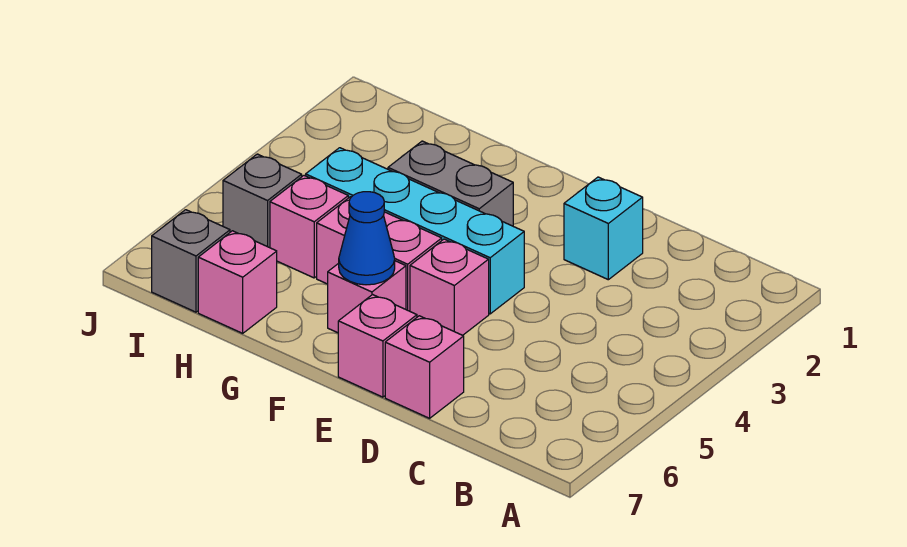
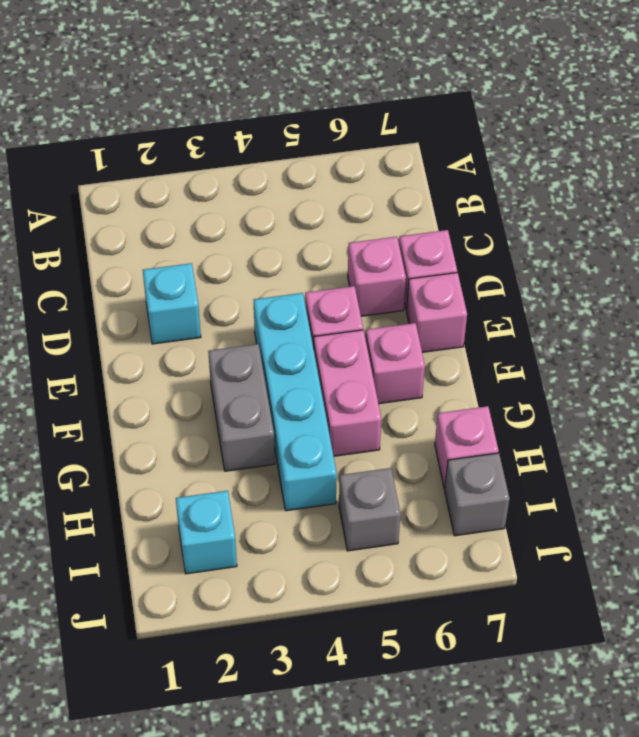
blue cone F6 level 2 -> none
pink brick H5 level 1 -> pink brick D6 level 1
none -> cyan brick I2 level 1

